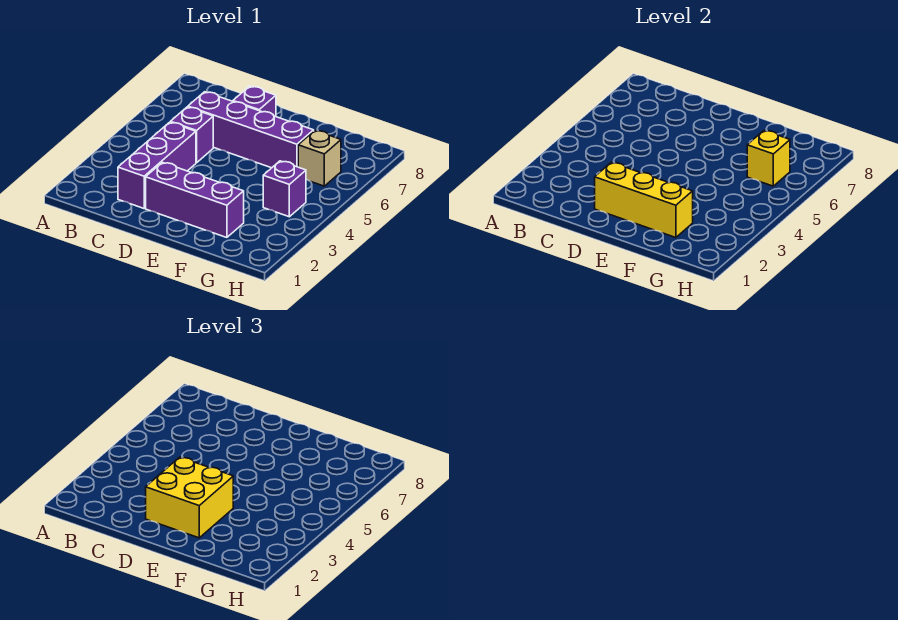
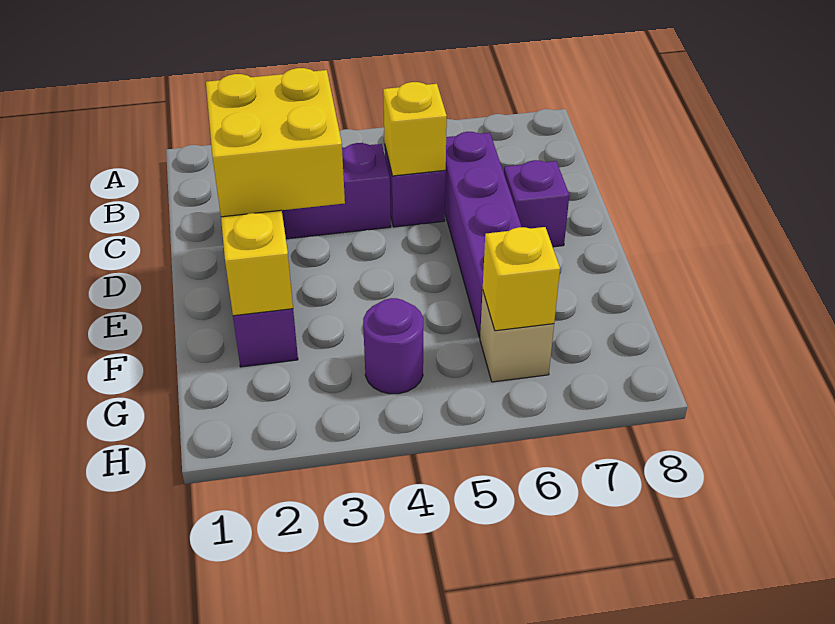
none -> yellow brick C5 level 2
purple brick G4 level 1 -> purple round brick G4 level 1

